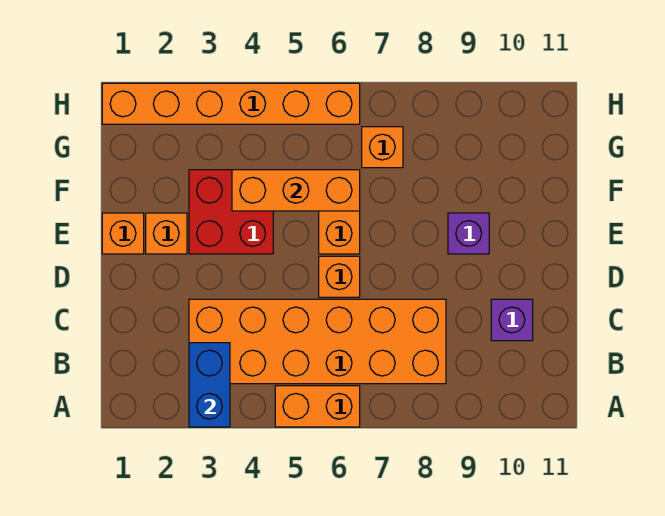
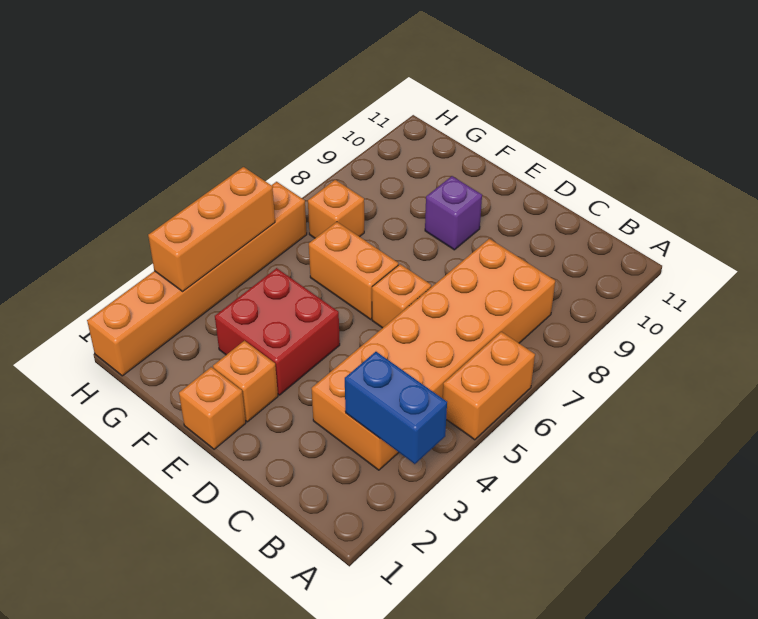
purple brick C10 level 1 -> none
orange brick F4:F6 level 2 -> orange brick H3:H5 level 2

